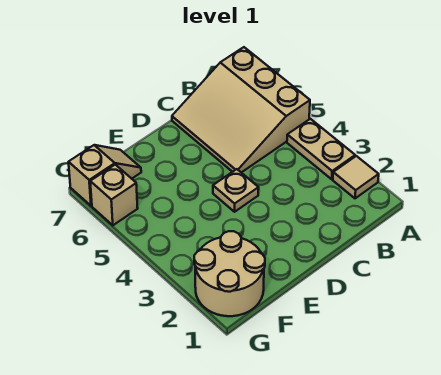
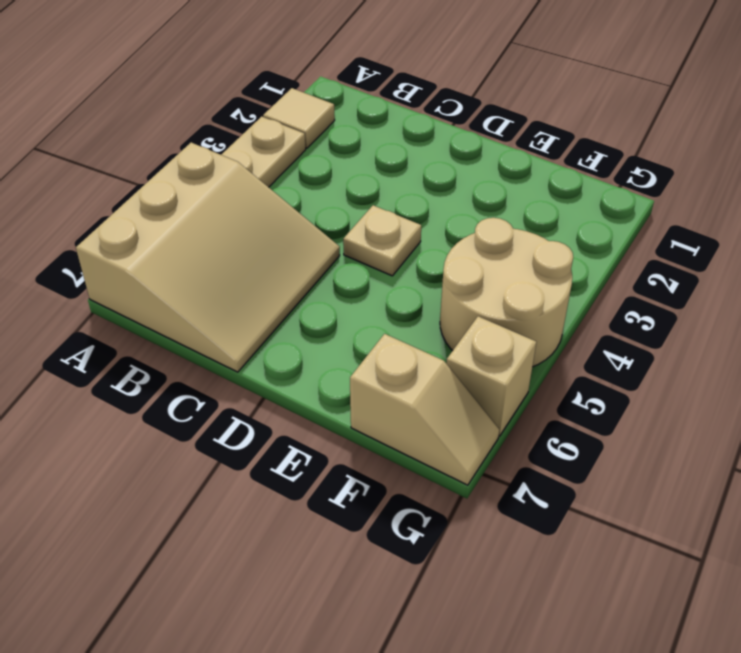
tan round brick F1:G2 level 1 -> tan round brick F4:G5 level 1
tan slope F7:G7 level 1 top G -> tan slope F7:G7 level 1 top F

